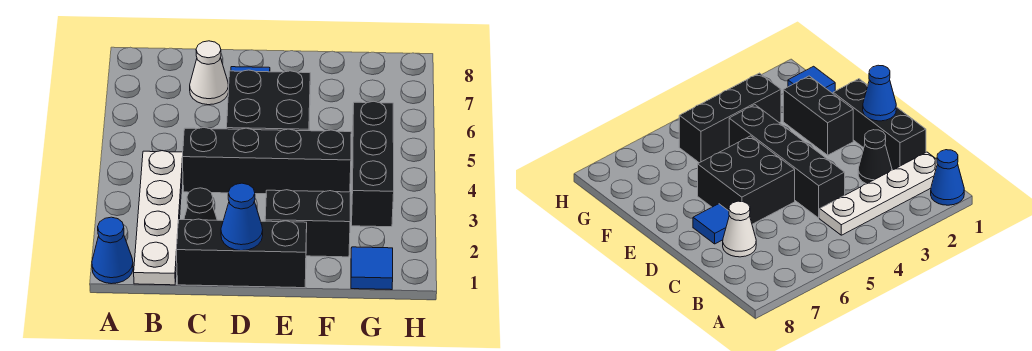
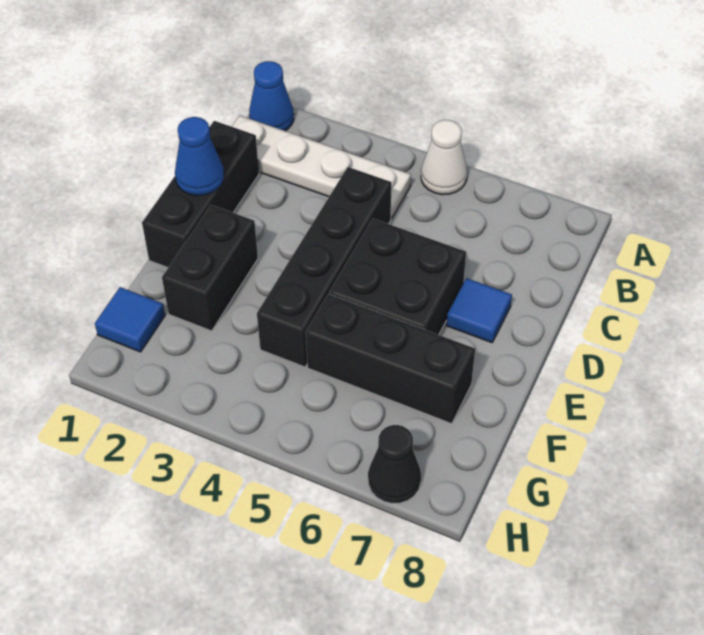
black cone C2 level 1 -> black cone H7 level 1
white cone C7 level 1 -> white cone A5 level 1
black brick G3:G5 level 1 -> black brick F5:F7 level 1

